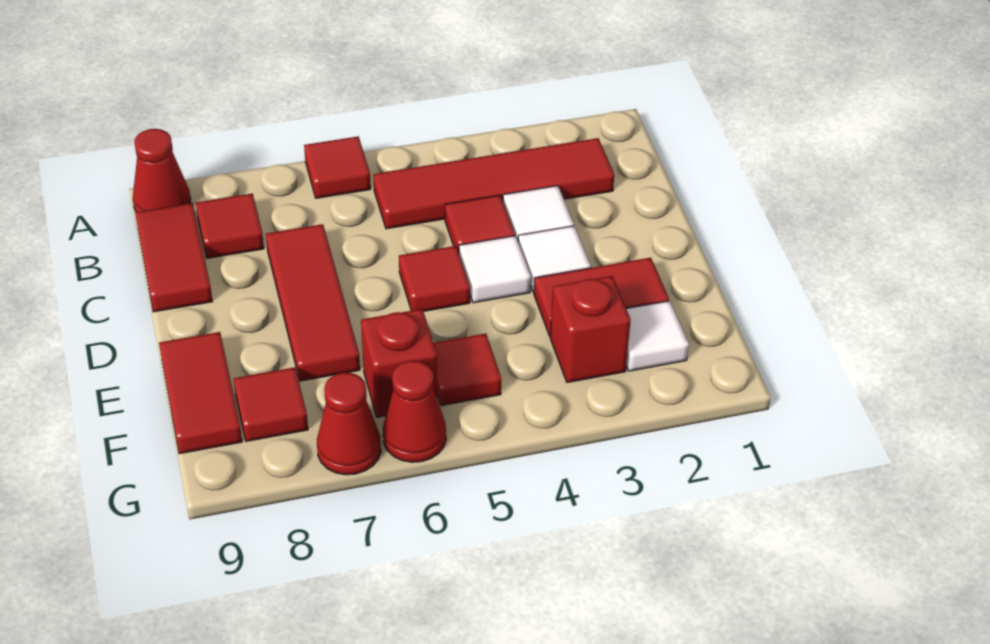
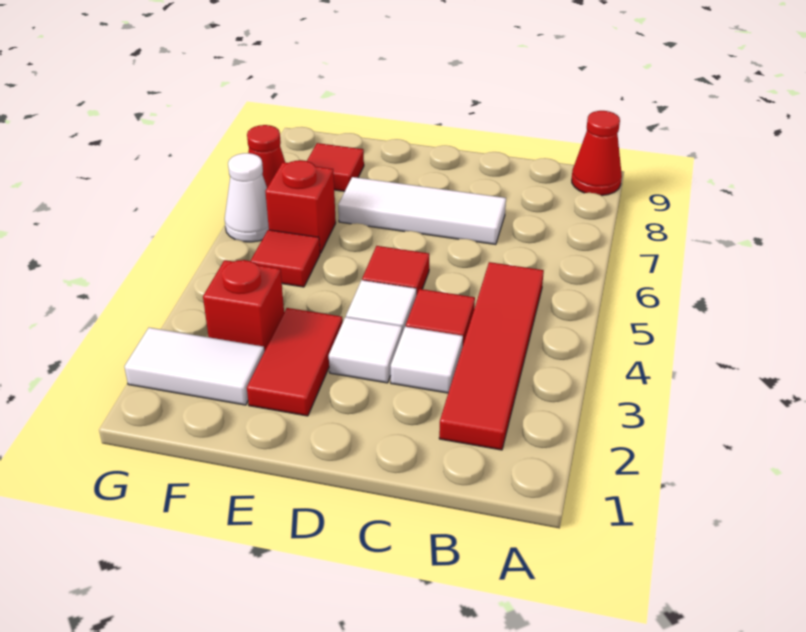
red tile A6 level 1 -> none
red tile B8 level 1 -> none
red tile B9:C9 level 1 -> none
red tile C7:E7 level 1 -> white tile C7:E7 level 1
red tile E9:F9 level 1 -> none
white tile F2 level 1 -> white tile F2:G2 level 1
red cone G6 level 1 -> white cone G6 level 1

